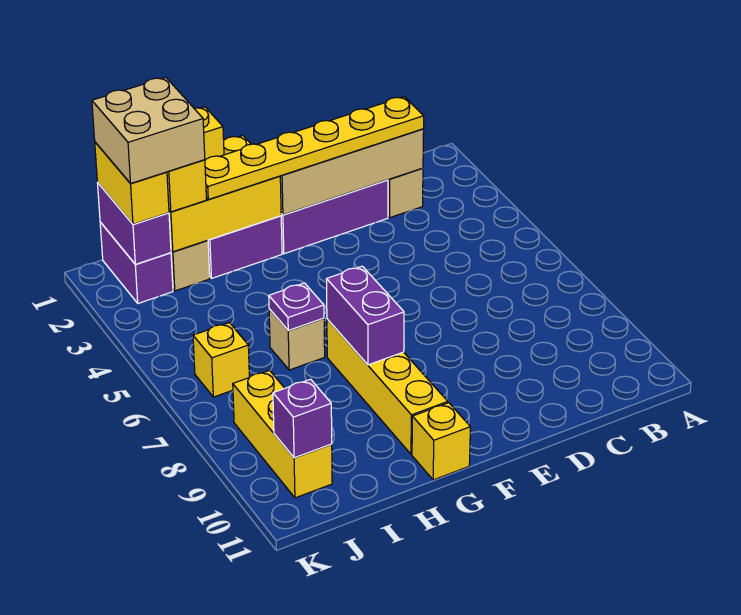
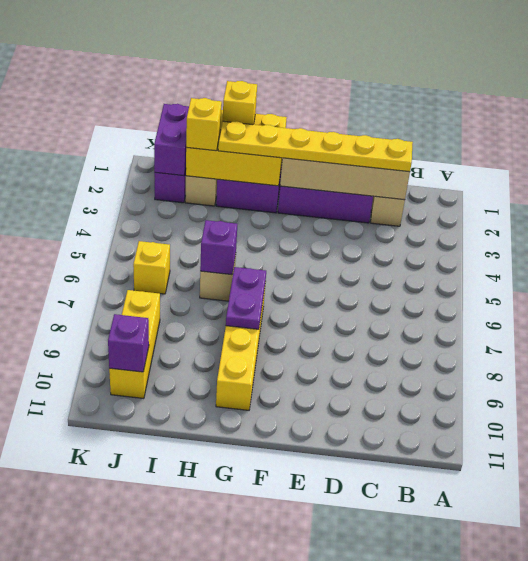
purple brick G7:G8 level 2 -> purple plate G7:G8 level 2
yellow brick G11 level 1 -> none
purple plate H6 level 2 -> purple brick H6 level 2
tan brick I1:J2 level 4 -> none
yellow brick J1:J2 level 3 -> none

